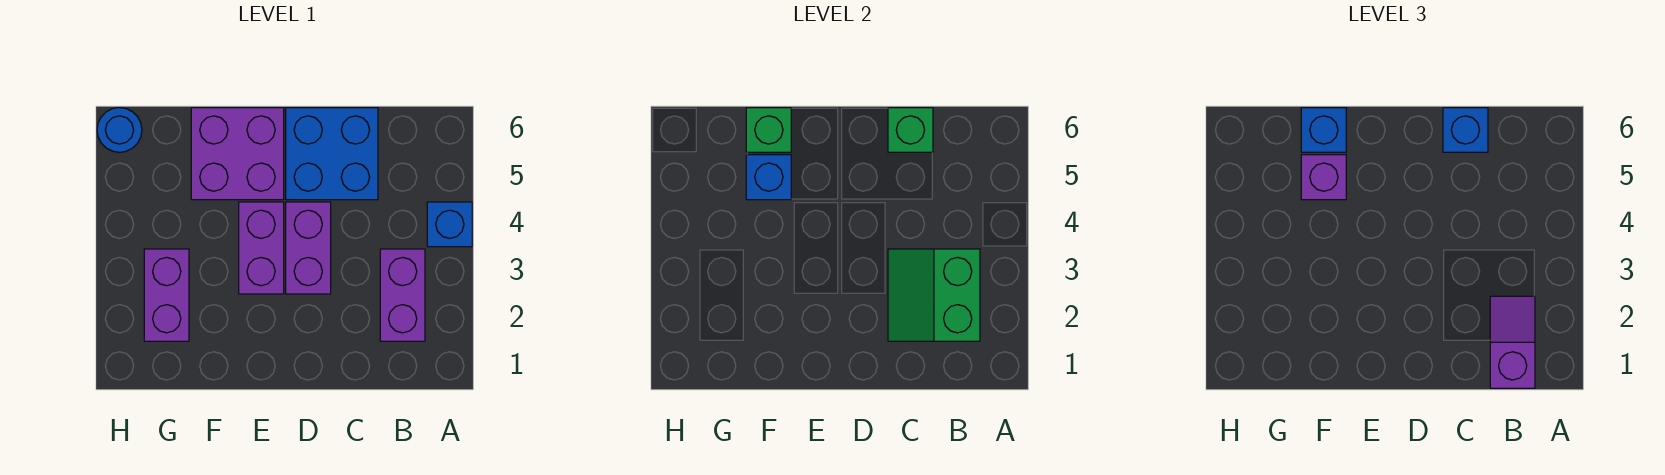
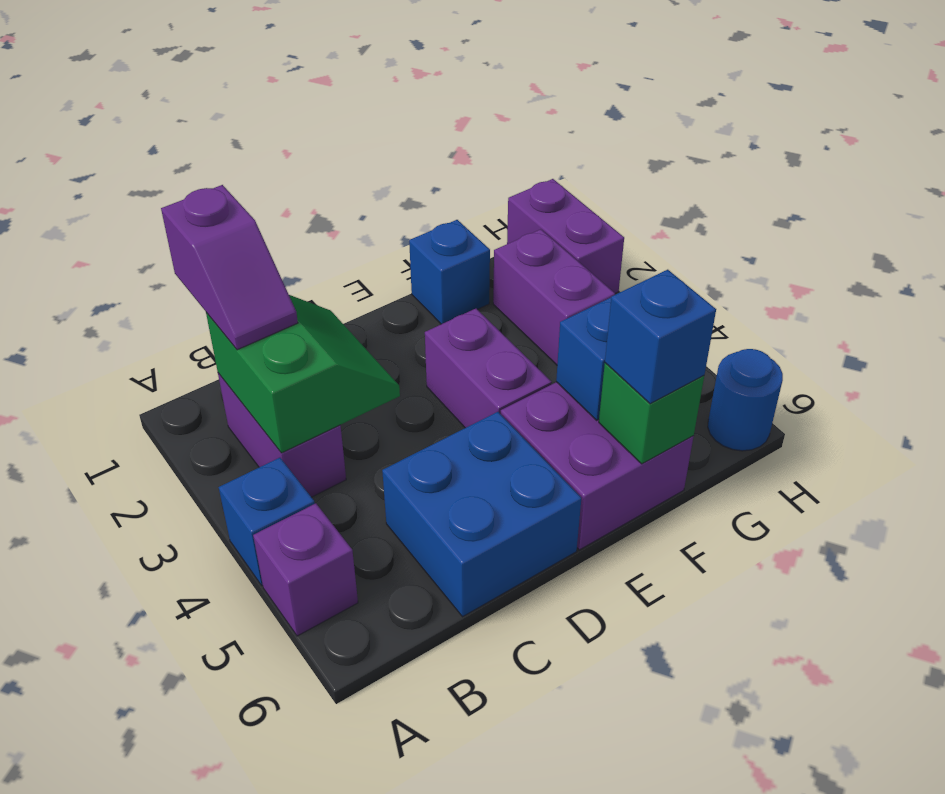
green brick C6 level 2 -> none
blue brick C6 level 3 -> blue brick F1 level 1
purple brick D3:D4 level 1 -> purple brick H1:H2 level 1
purple brick F5 level 3 -> purple brick A5 level 1

